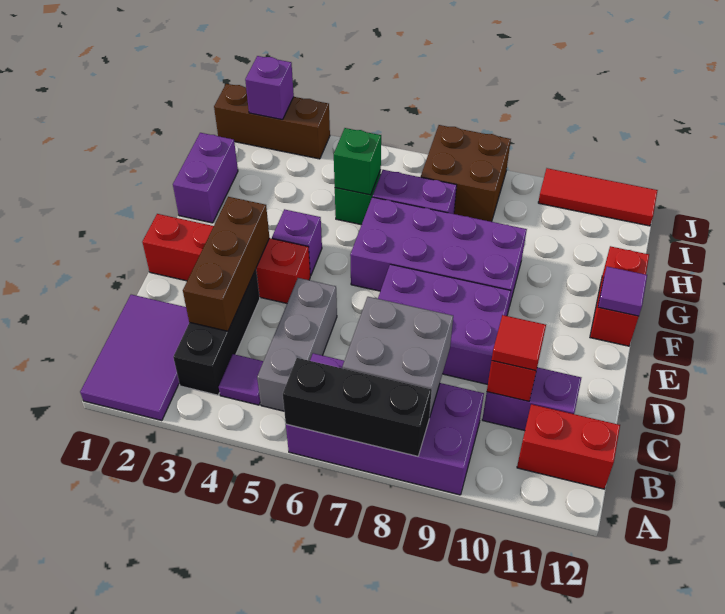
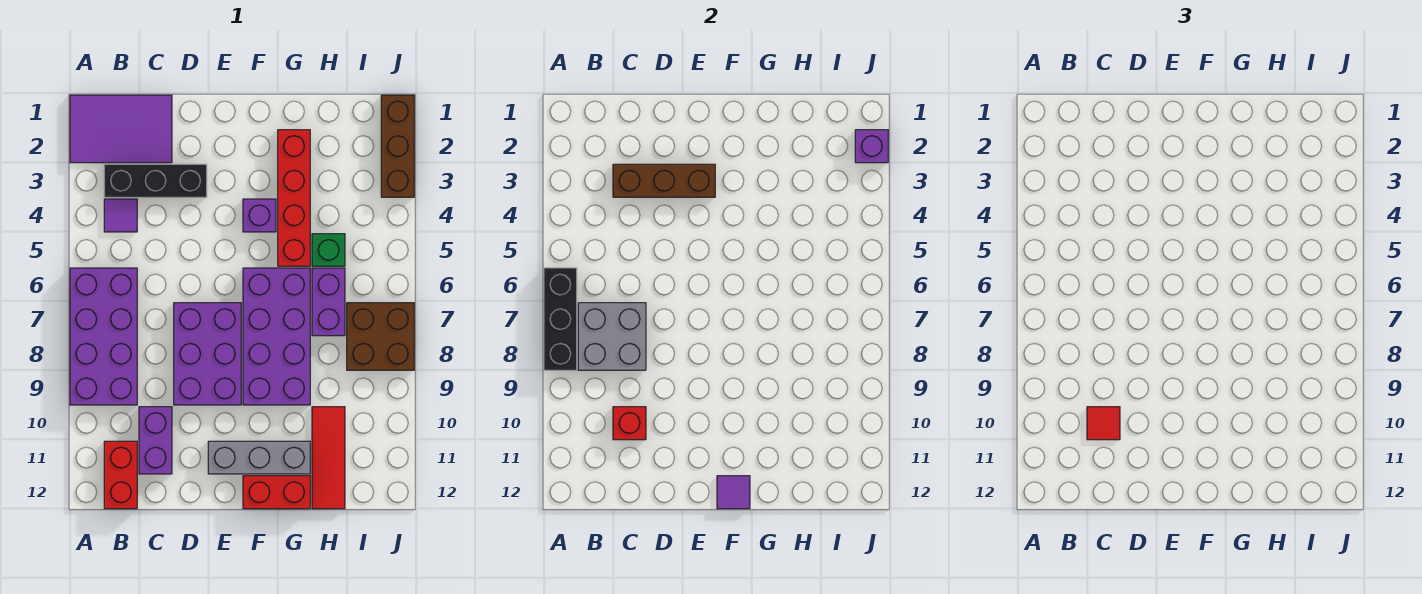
grey brick B5:D5 level 1 -> grey brick E11:G11 level 1
red brick E1:E4 level 1 -> red brick G2:G5 level 1
purple brick G1:H1 level 1 -> none
green brick H5 level 2 -> none
red tile J10:J12 level 1 -> red tile H10:H12 level 1

